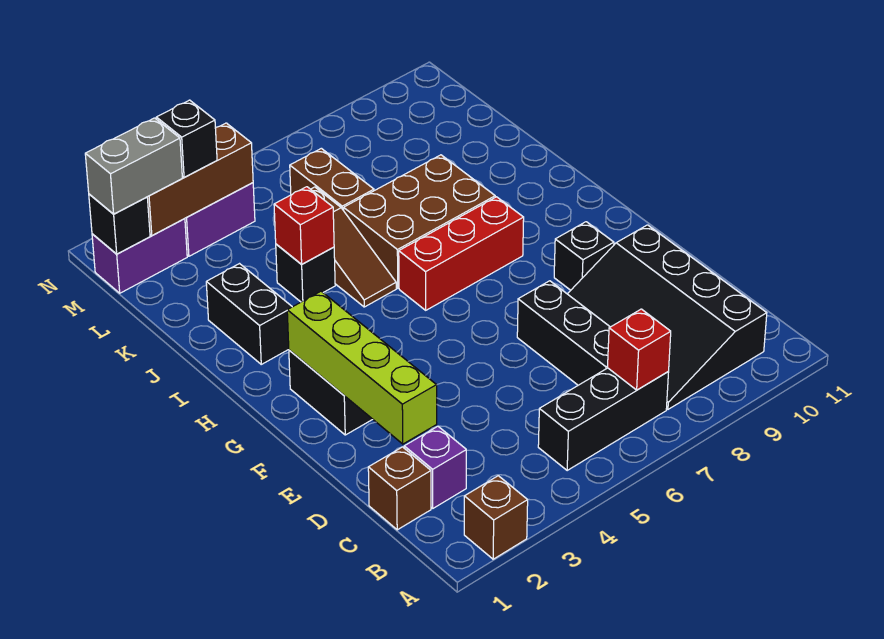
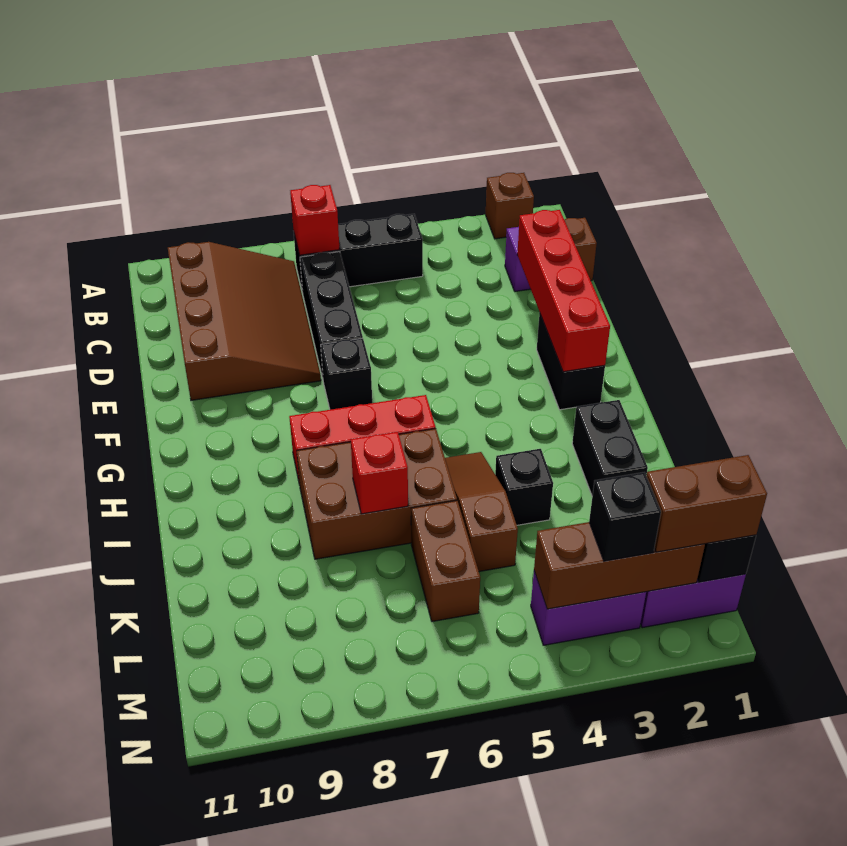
black slope B8:E10 level 1 top 10 -> brown slope B8:E10 level 1 top 10
lime brick D2:G2 level 2 -> red brick D2:G2 level 2
black brick F9 level 1 -> black brick F7 level 1
red brick J4 level 2 -> red brick J7 level 2
grey brick M1:M2 level 3 -> brown brick M1:M2 level 3

